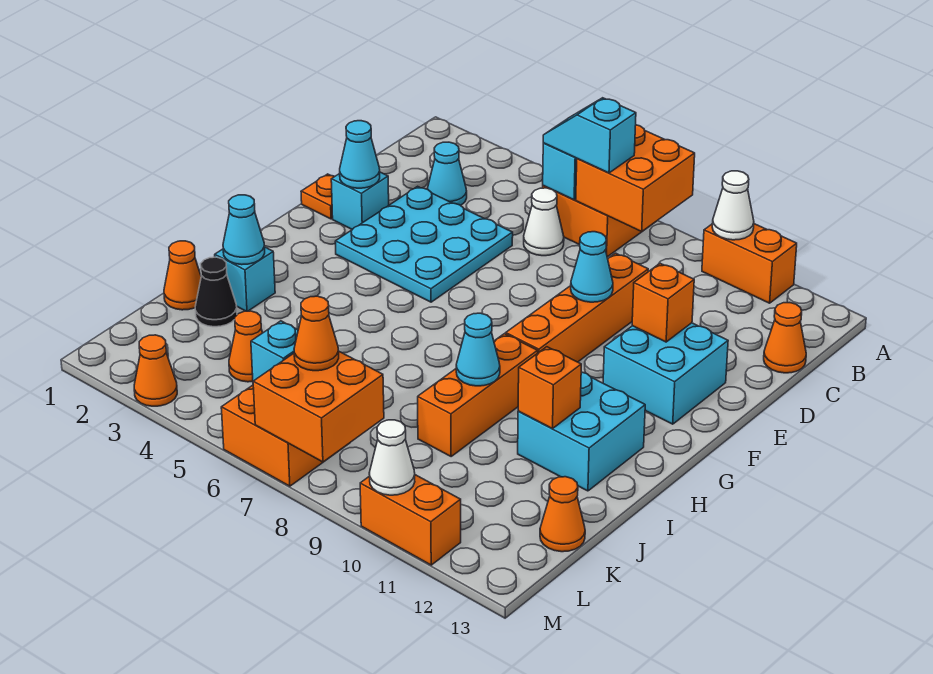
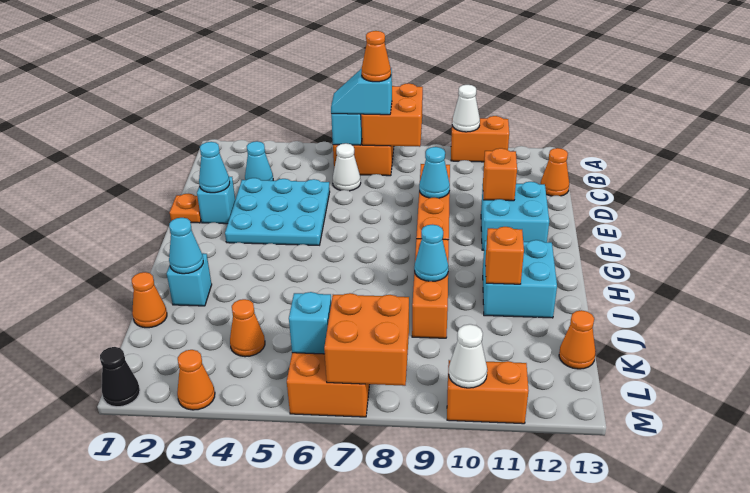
black cone J2 level 1 -> black cone M1 level 1
orange cone L7 level 3 -> orange cone B7 level 4

